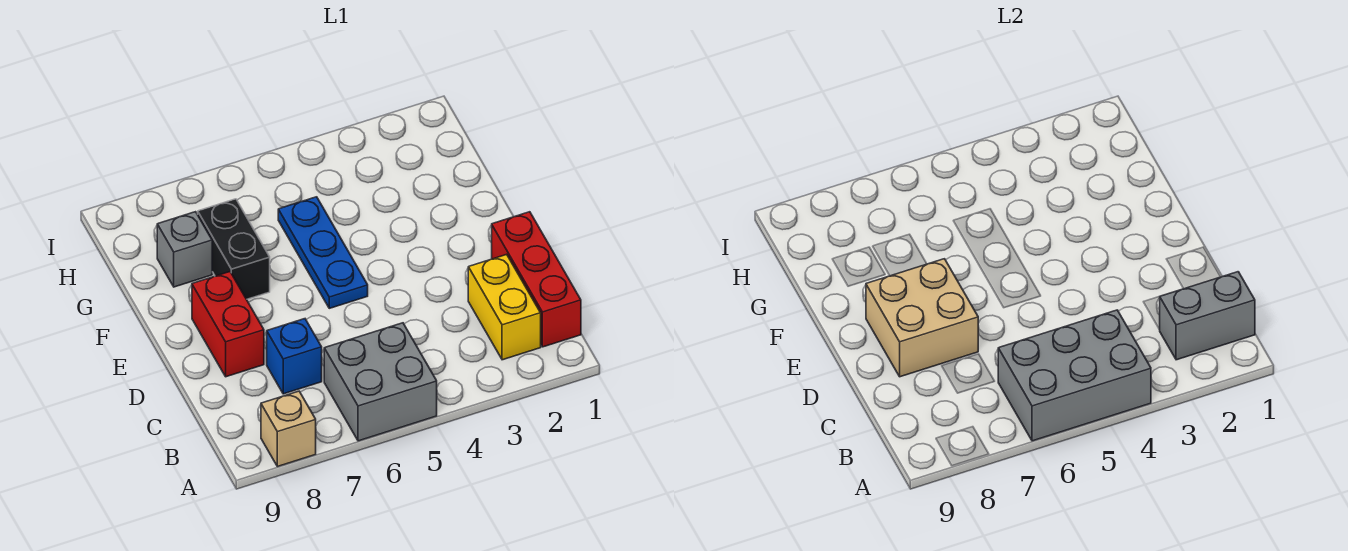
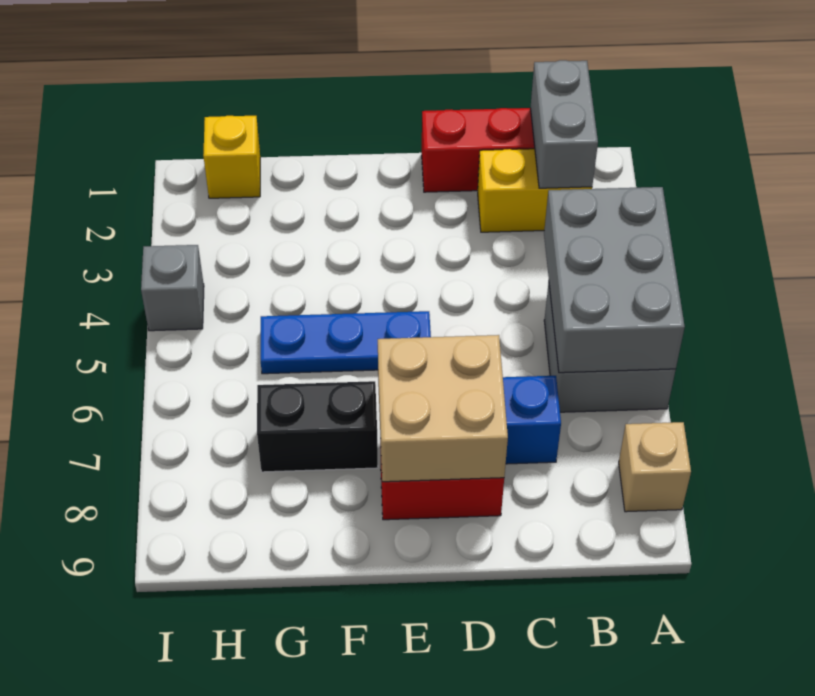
grey brick G8 level 1 -> grey brick I4 level 1
none -> yellow brick H1 level 1

